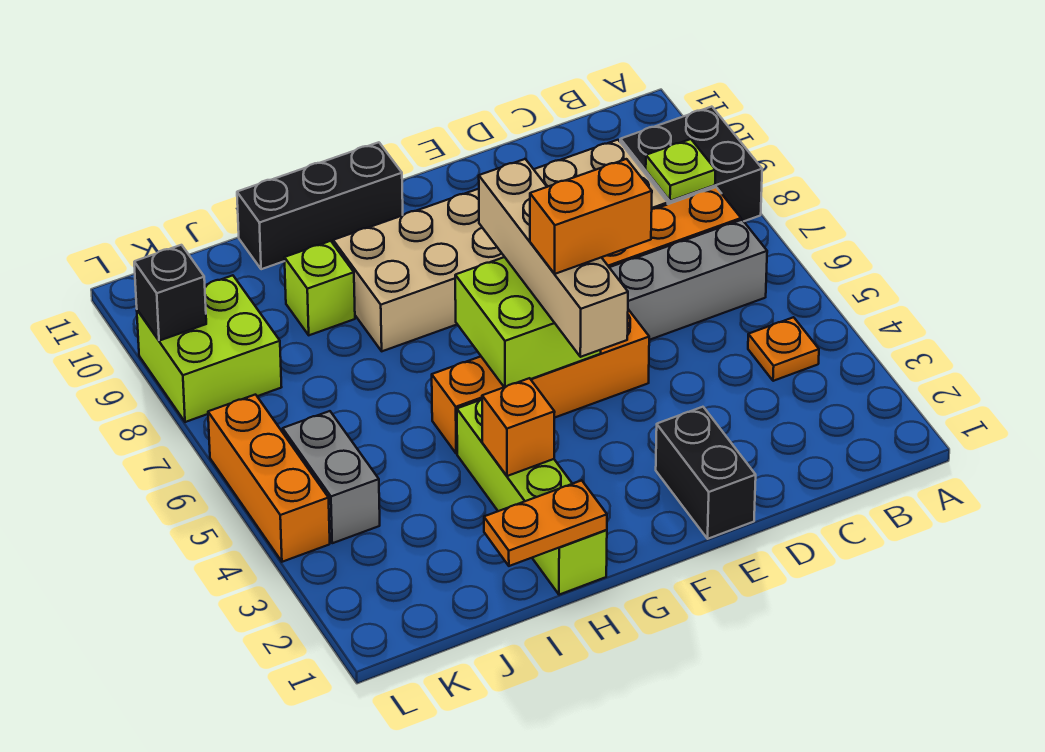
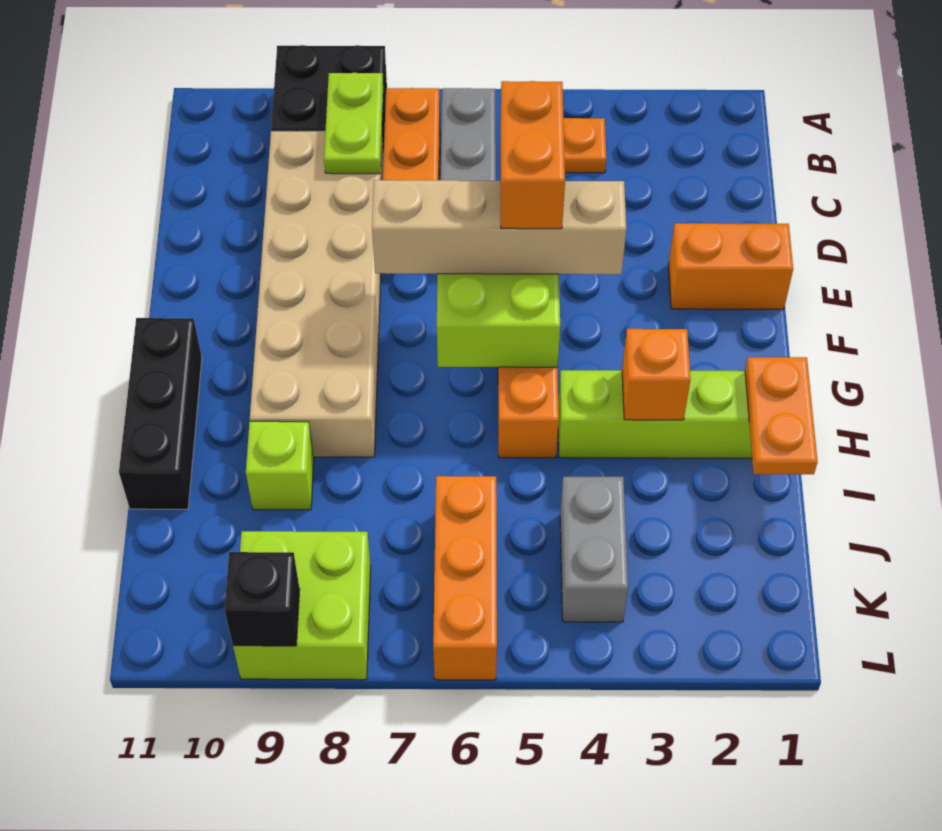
lime plate B8 level 2 -> lime plate B8:C8 level 2
black brick E1:E2 level 1 -> orange brick E1:E2 level 1
grey brick K4:K5 level 1 -> grey brick J4:K4 level 1
orange brick L4:L6 level 1 -> orange brick J6:L6 level 1

